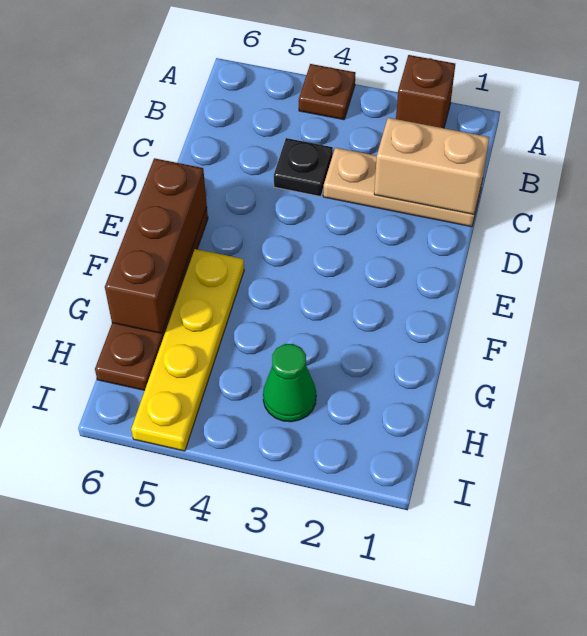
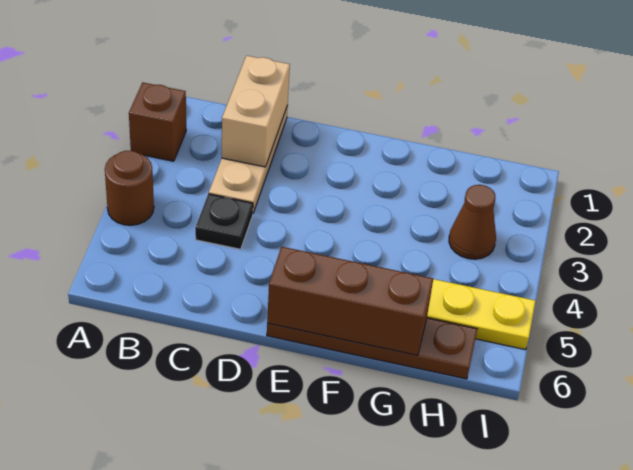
brown plate A4 level 1 -> brown round brick A4 level 1
green cone H3 level 1 -> brown cone H3 level 1

